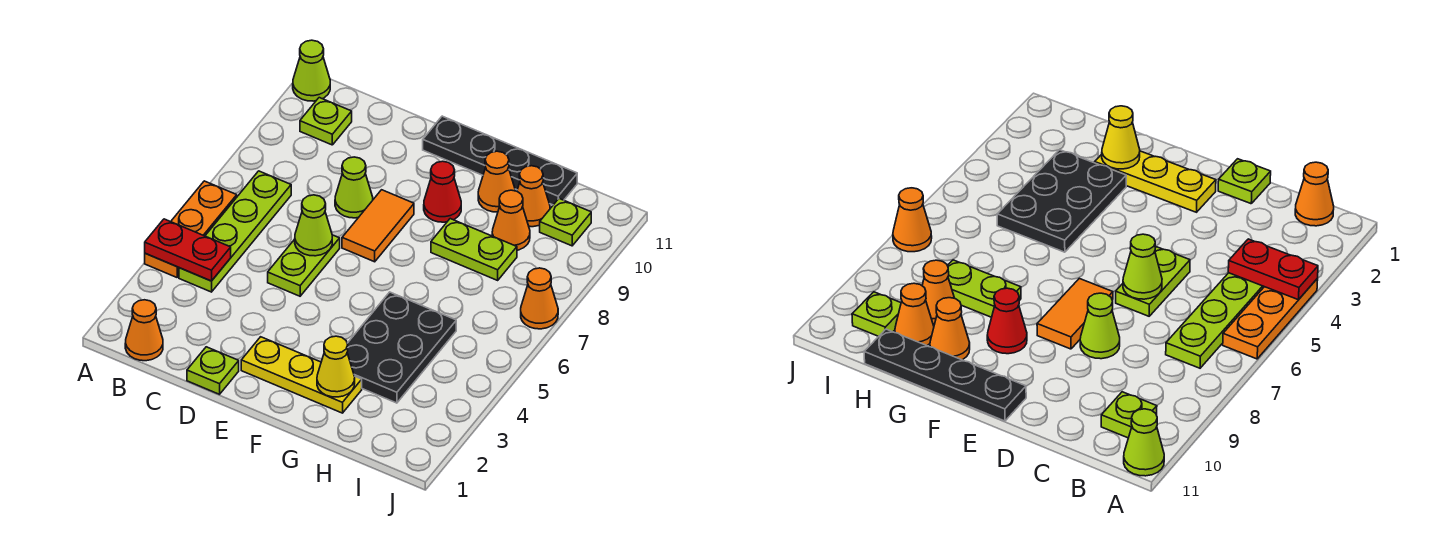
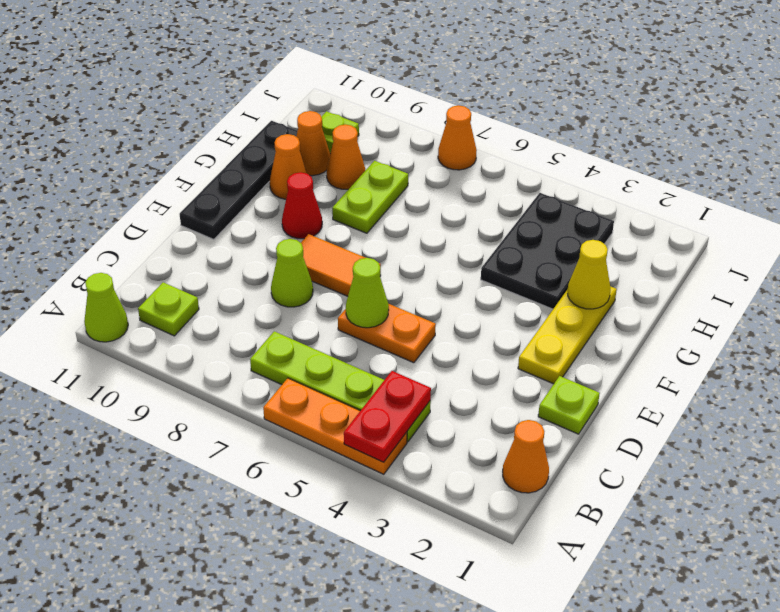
lime plate D5:D6 level 1 -> orange plate D5:D6 level 1
black plate G3:H5 level 1 -> black plate G3:I4 level 1

